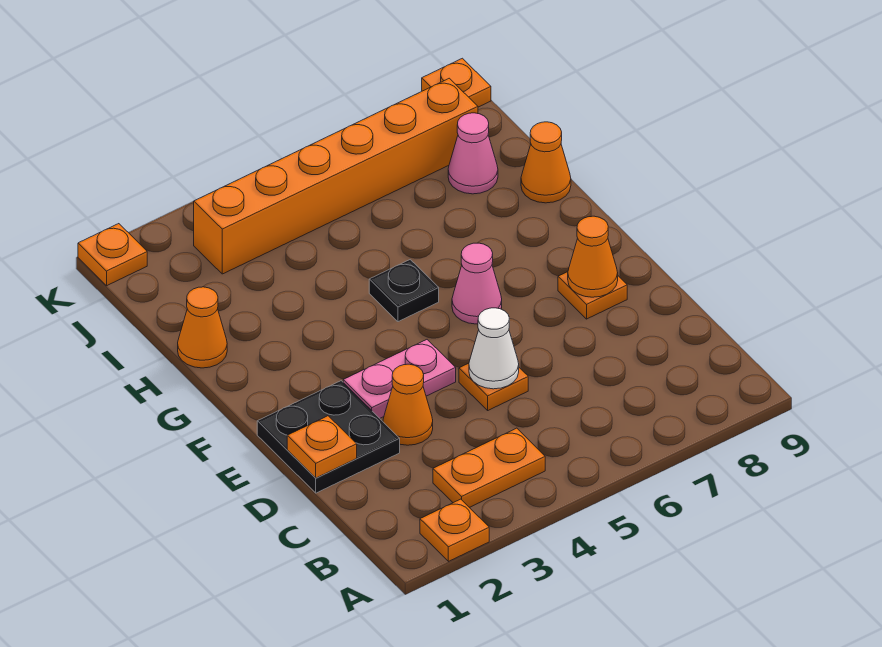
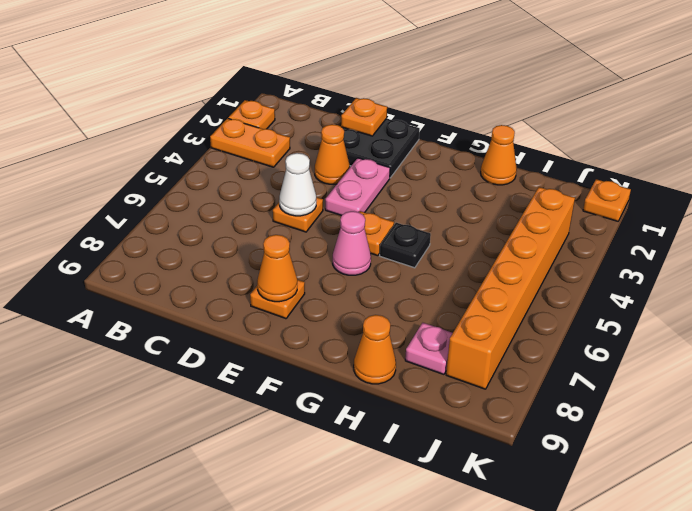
orange plate B3:B4 level 1 -> orange plate A3:B3 level 1
pink cone I8 level 1 -> pink plate I8 level 1
orange plate K9 level 1 -> orange plate F5 level 1

